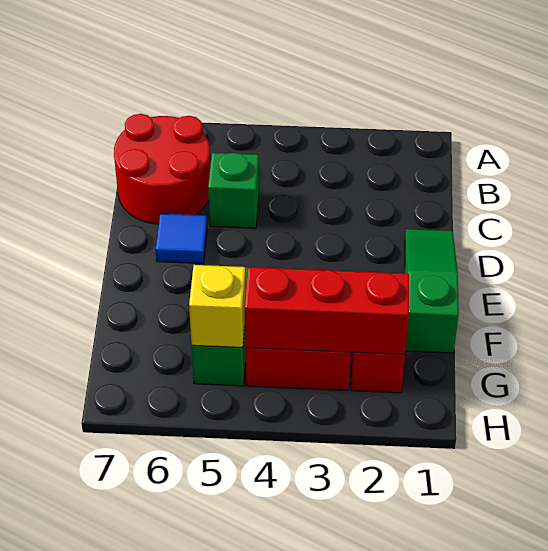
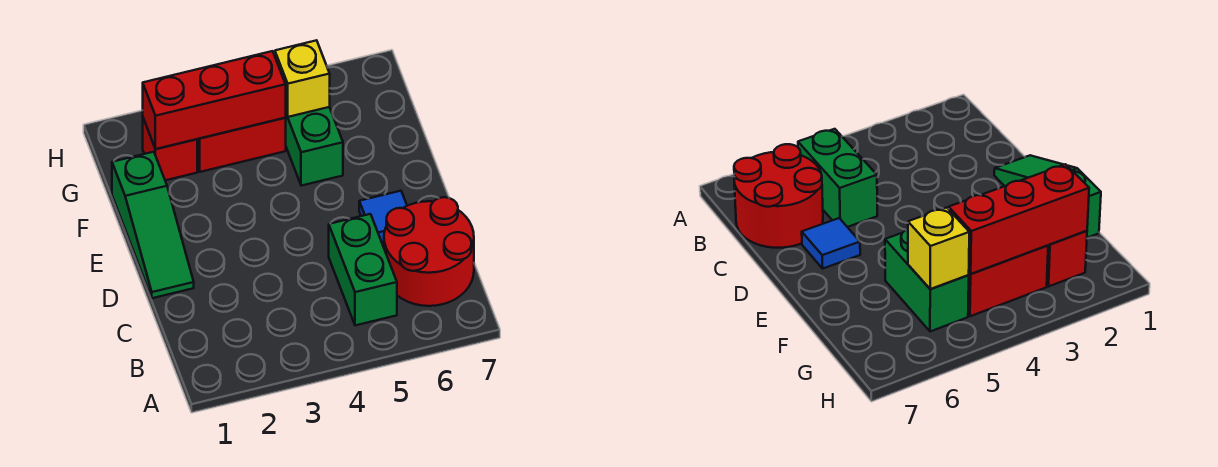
green brick C5 level 1 -> green brick B5:C5 level 1

